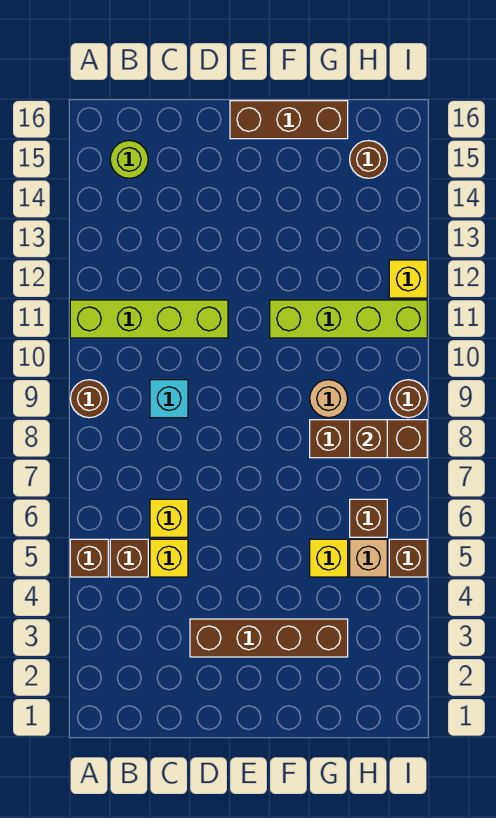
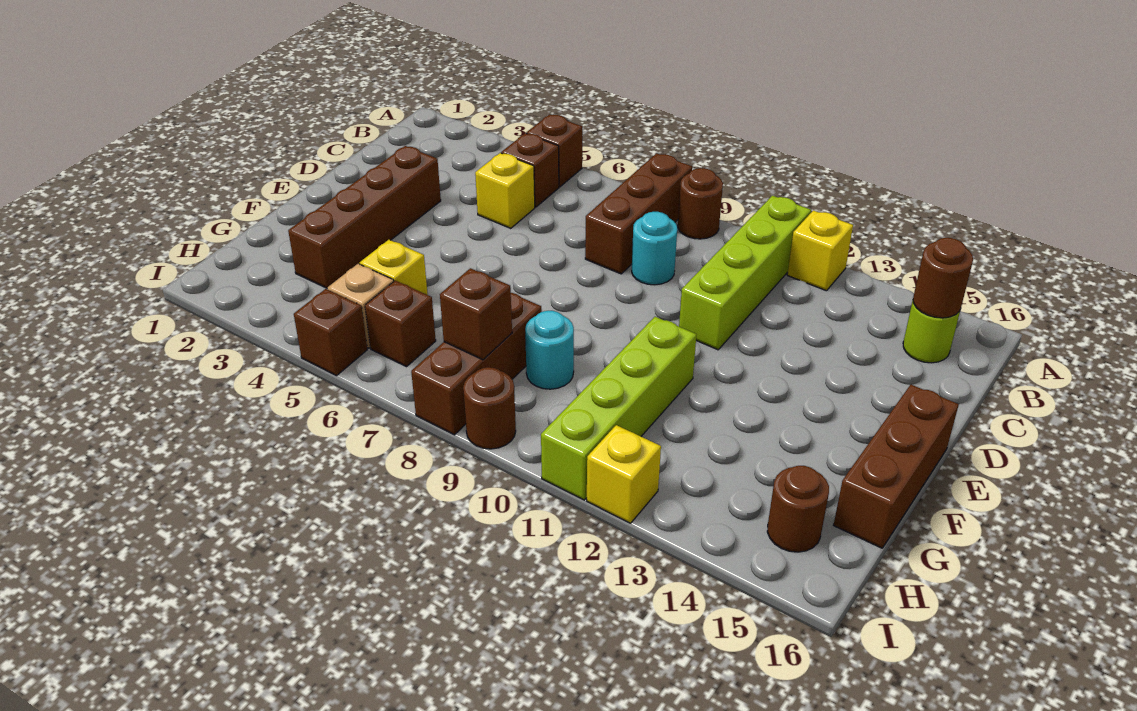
none -> brown brick A8:C8 level 1
none -> brown round brick B15 level 2
yellow brick C6 level 1 -> yellow brick A12 level 1
cyan brick C9 level 1 -> cyan round brick C9 level 1
tan round brick G9 level 1 -> cyan round brick G9 level 1

